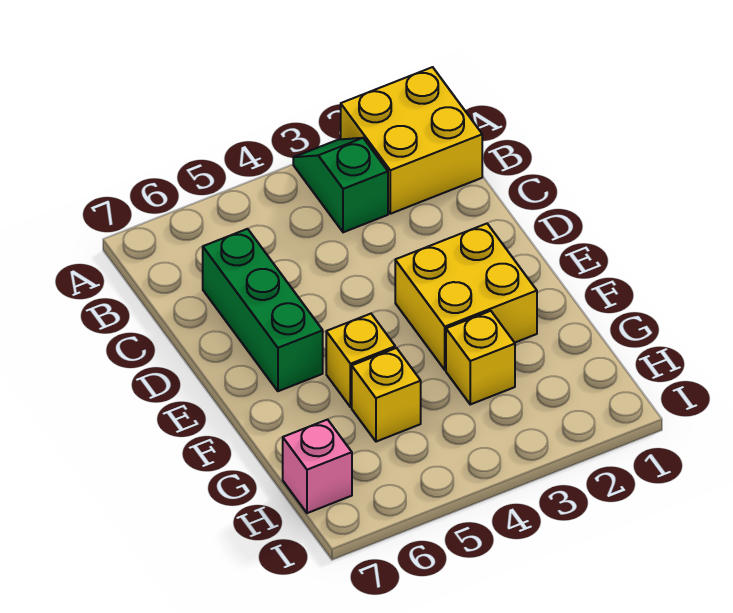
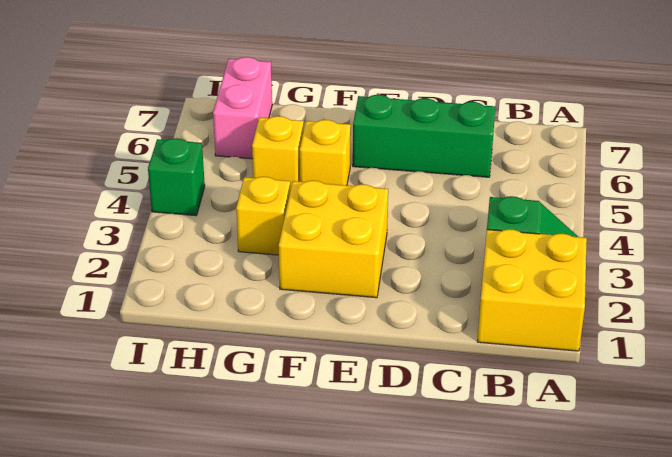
pink brick H7 level 1 -> pink brick H6:H7 level 1
none -> green brick I4 level 1

